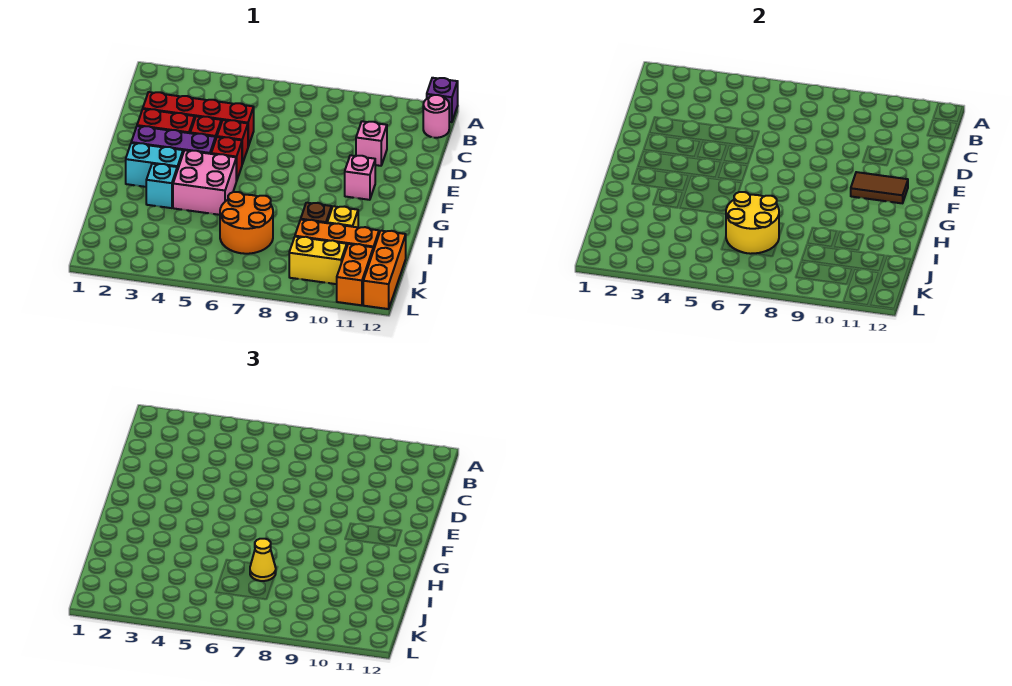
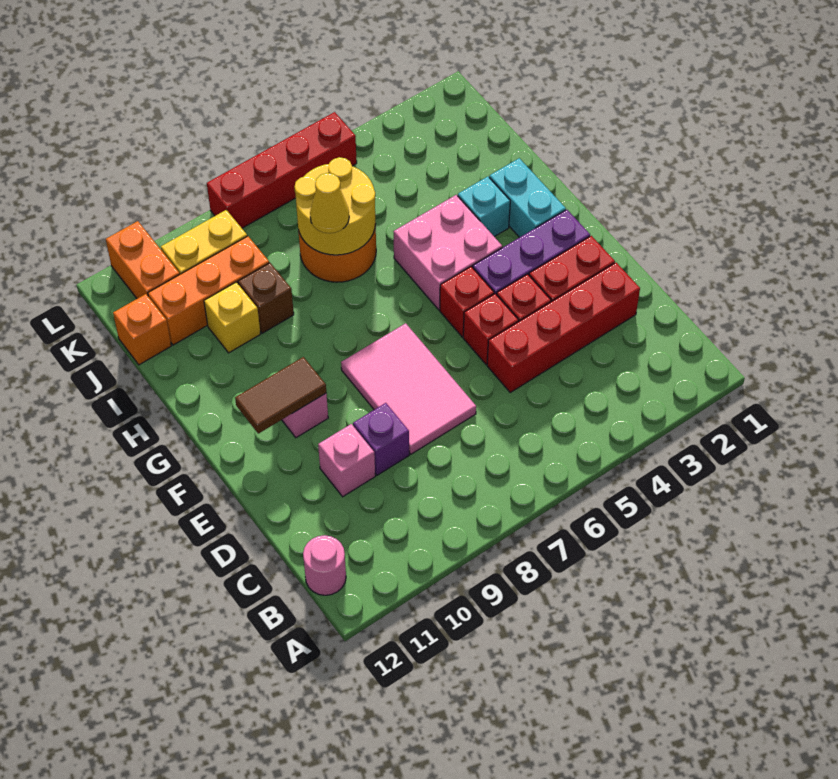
purple brick A12 level 1 -> purple brick D9 level 1
none -> pink tile D7:F8 level 1
cyan brick G2:G3 level 1 -> cyan brick G2:H2 level 1
orange brick J12:L12 level 1 -> orange brick J12 level 1
none -> red brick L5:L8 level 1

